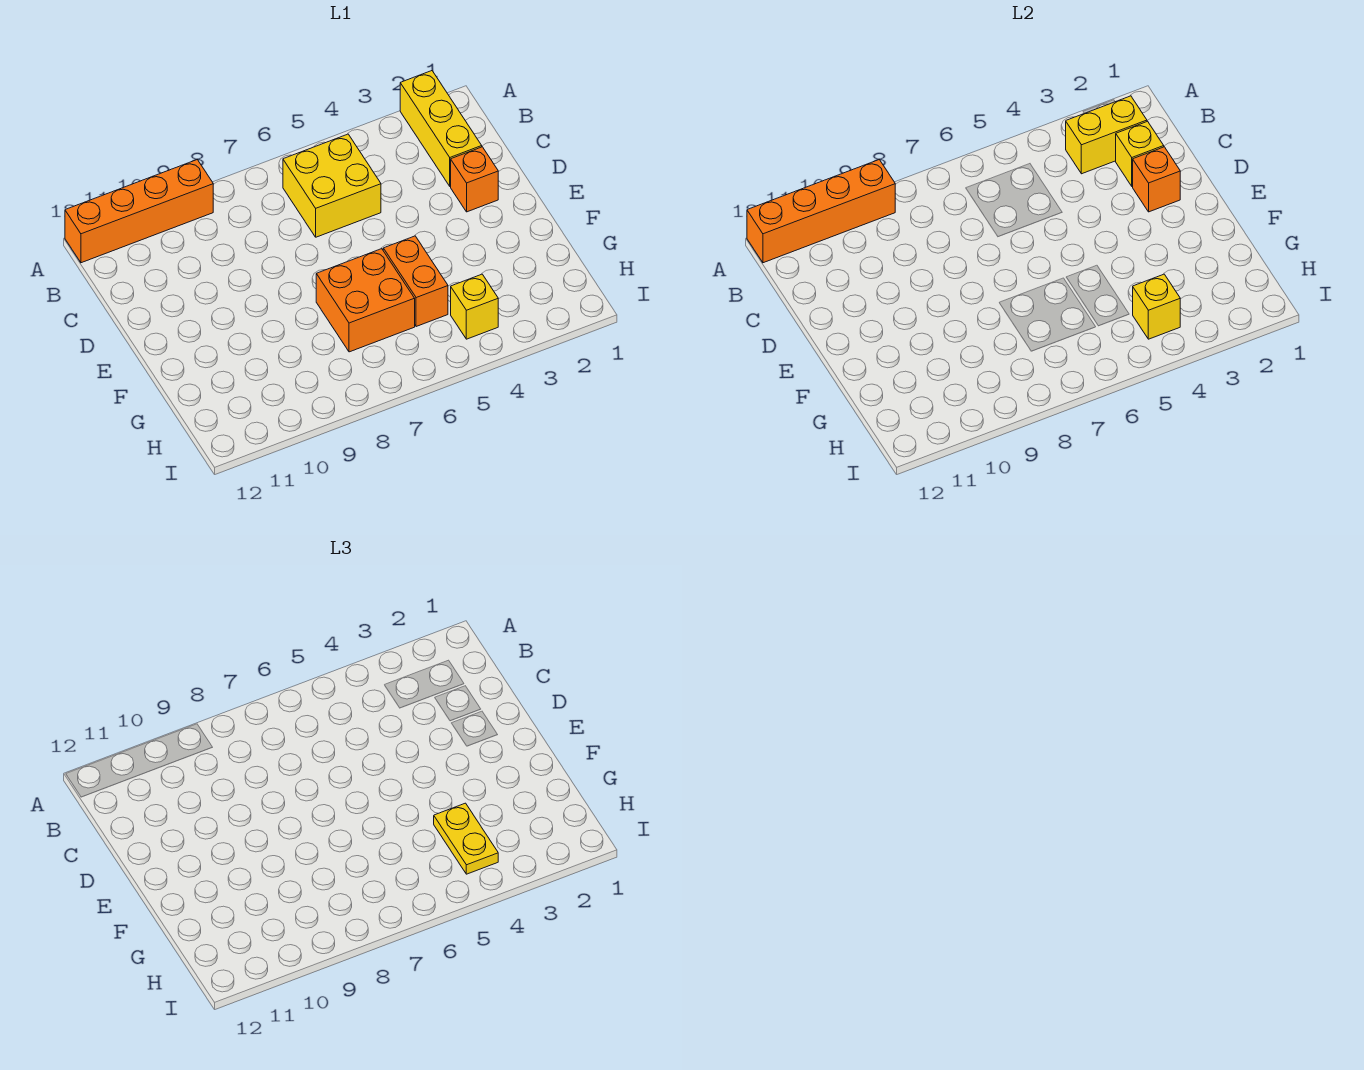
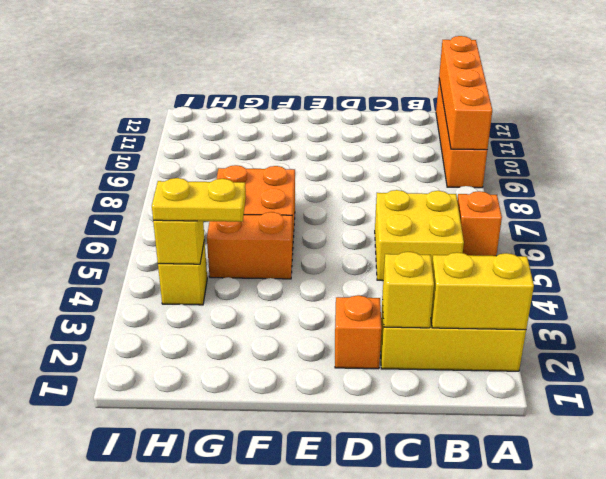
yellow brick B2:B3 level 2 -> yellow brick A2:B2 level 2
orange brick D2 level 2 -> orange brick A6 level 1

